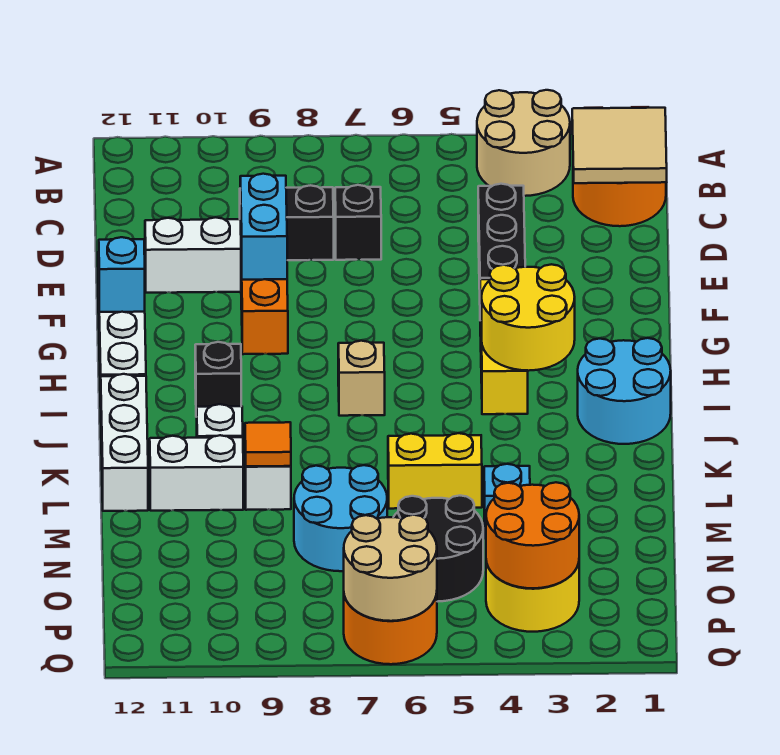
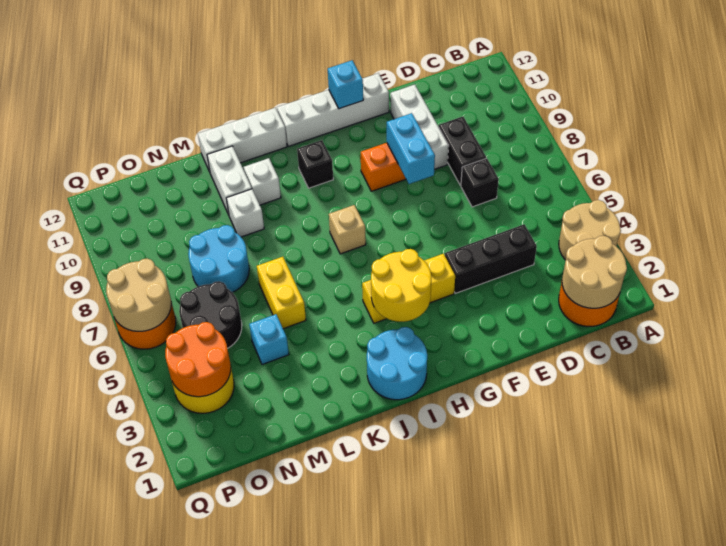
tan tile B1:C2 level 2 -> tan round brick B1:C2 level 2
cyan brick E9:F9 level 2 -> cyan brick F8:F9 level 2
orange tile L9 level 2 -> none

